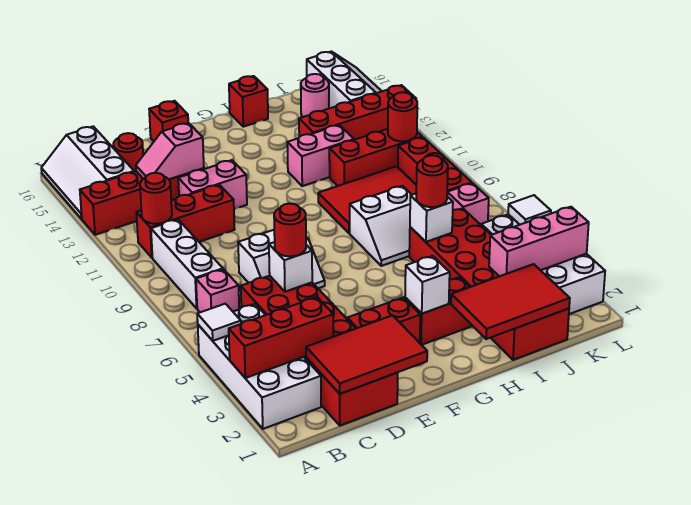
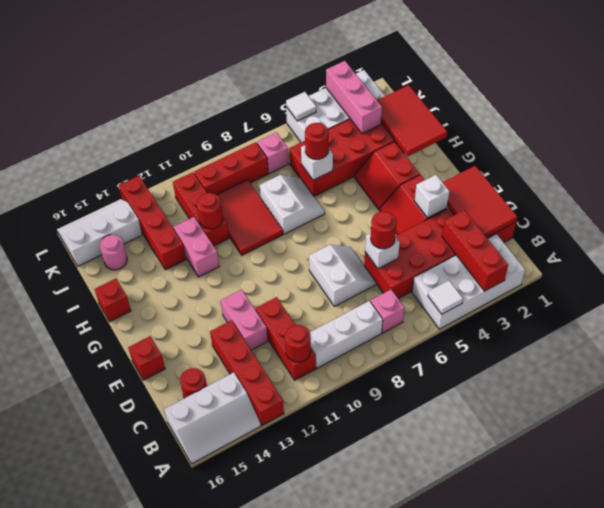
pink slope C13:D13 level 2 top D -> none
white brick G3 level 2 -> white brick E3 level 2
red round brick K11 level 2 -> red round brick I11 level 2

